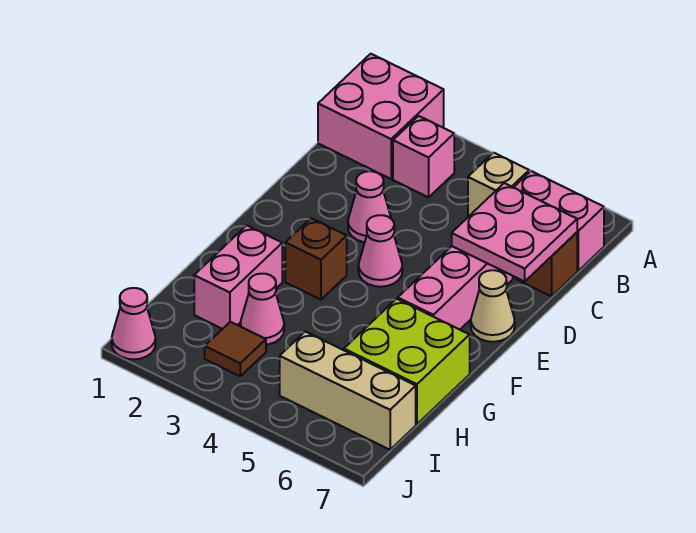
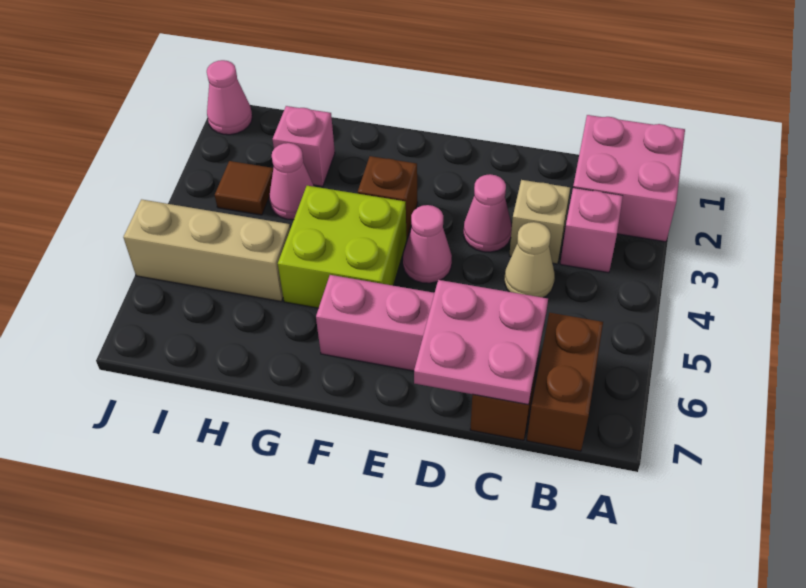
tan brick B5 level 1 -> tan brick C3 level 1
pink brick B6:B7 level 1 -> brown brick B6:B7 level 1
tan cone E7 level 1 -> tan cone C4 level 1
pink brick G2:H2 level 1 -> pink brick H2 level 1
lime brick G6:H7 level 1 -> lime brick F4:G5 level 1
tan brick I5:I7 level 1 -> tan brick H5:J5 level 1

